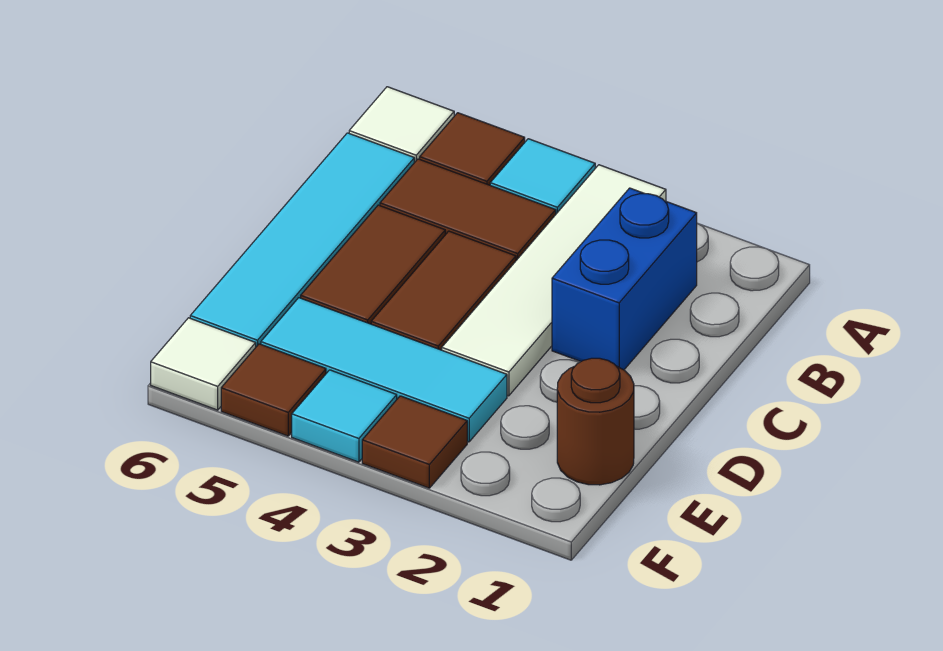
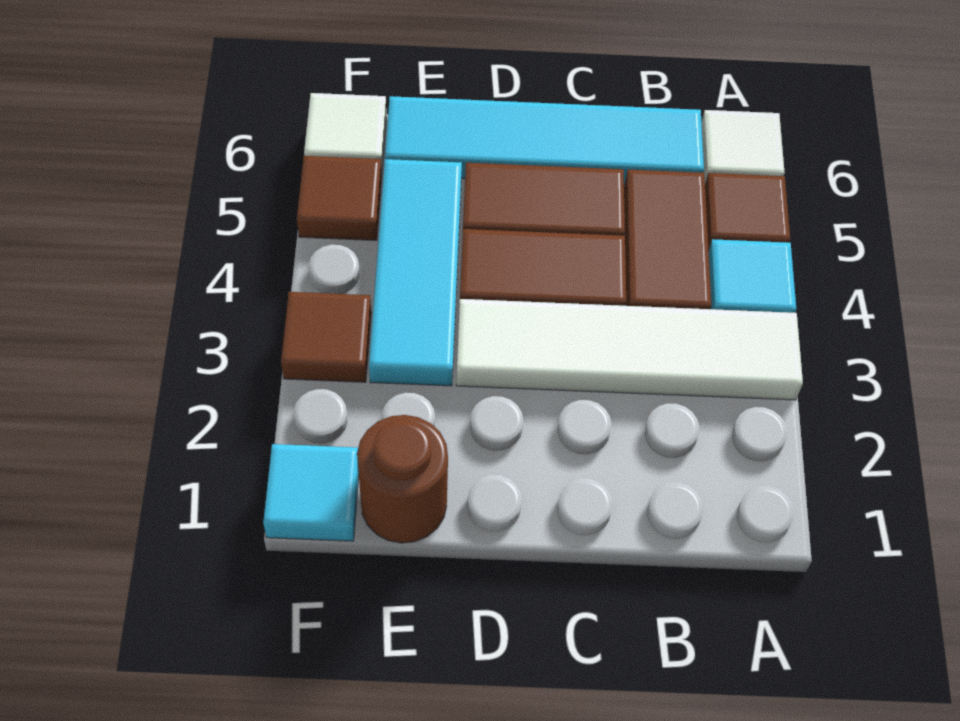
blue brick B2:C2 level 1 -> none
cyan tile F4 level 1 -> cyan tile F1 level 1

